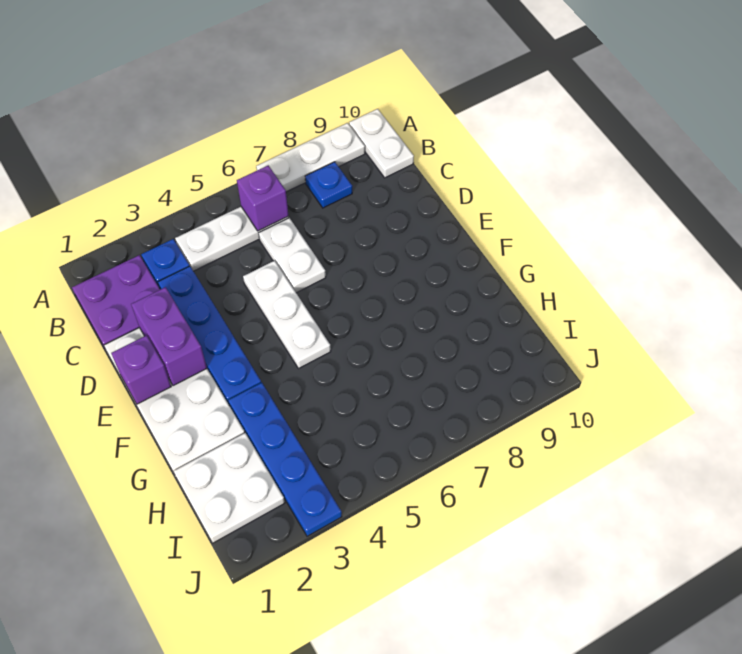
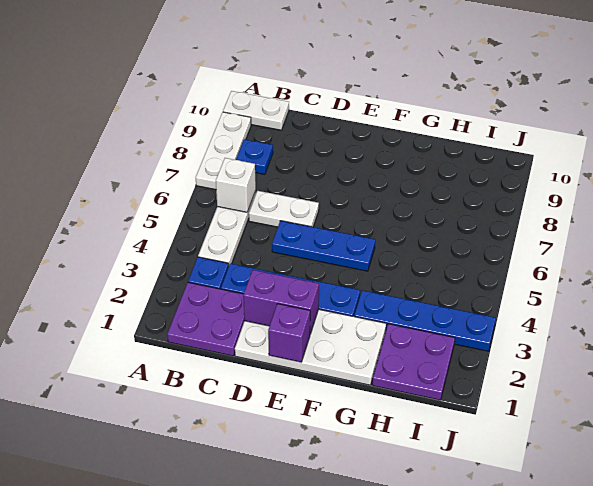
purple brick B6 level 2 -> white brick B6 level 2
white plate D5:F5 level 1 -> blue plate D5:F5 level 1
white plate H1:I2 level 1 -> purple plate H1:I2 level 1

